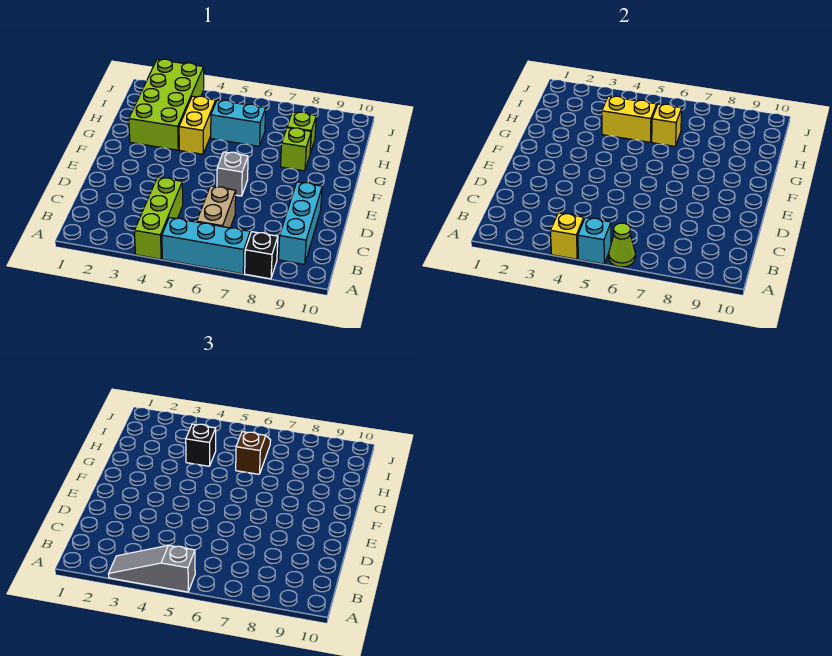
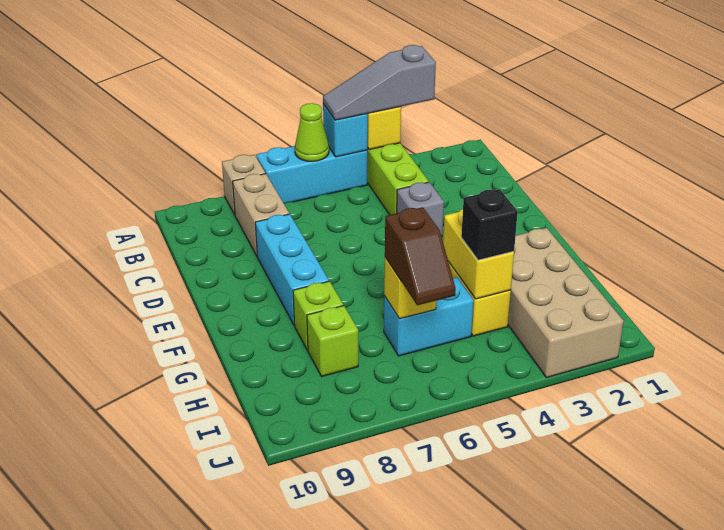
grey slope A3:A5 level 3 top 5 -> grey slope A3:A5 level 3 top 3
black brick A8 level 1 -> tan brick A8 level 1
tan brick B6:C6 level 1 -> tan brick B8:C8 level 1
cyan brick B9:D9 level 1 -> cyan brick D8:F8 level 1
grey brick E6 level 1 -> grey brick D4 level 1
lime brick G2:J3 level 1 -> tan brick G2:J3 level 1
yellow brick H4:H5 level 2 -> yellow brick G4:H4 level 2

